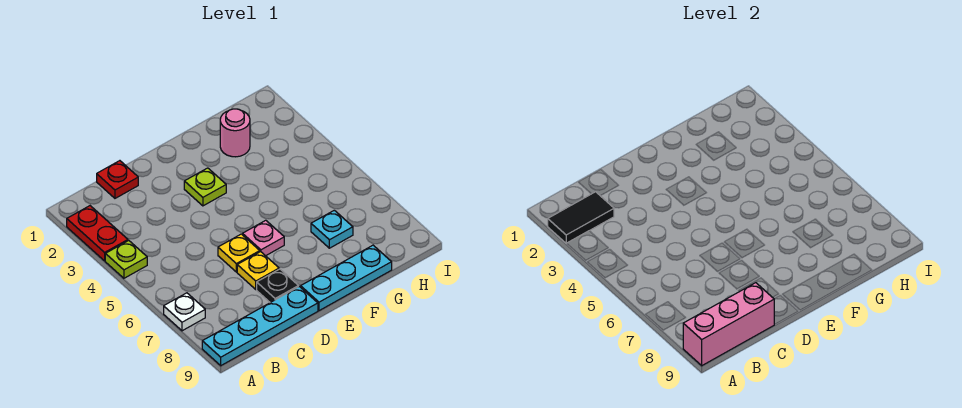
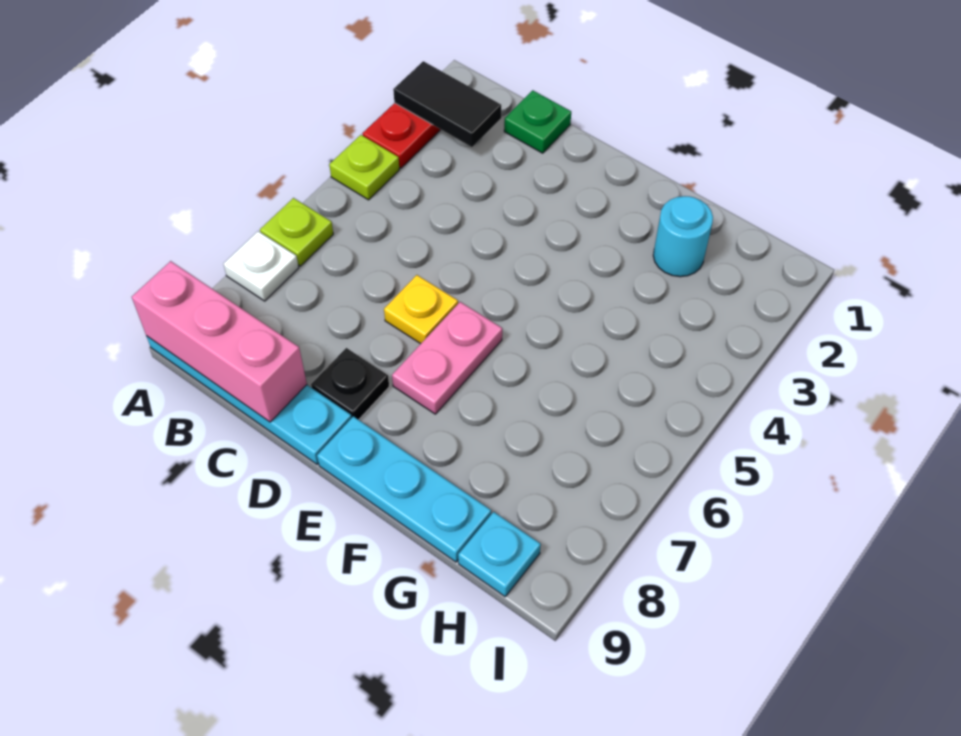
red plate C1 level 1 -> green plate C1 level 1
yellow plate D7 level 1 -> none
lime plate E3 level 1 -> lime plate A6 level 1
pink plate E6 level 1 -> pink plate E6:E7 level 1
pink round brick G2 level 1 -> cyan round brick G2 level 1
cyan plate G7 level 1 -> cyan plate H9 level 1

